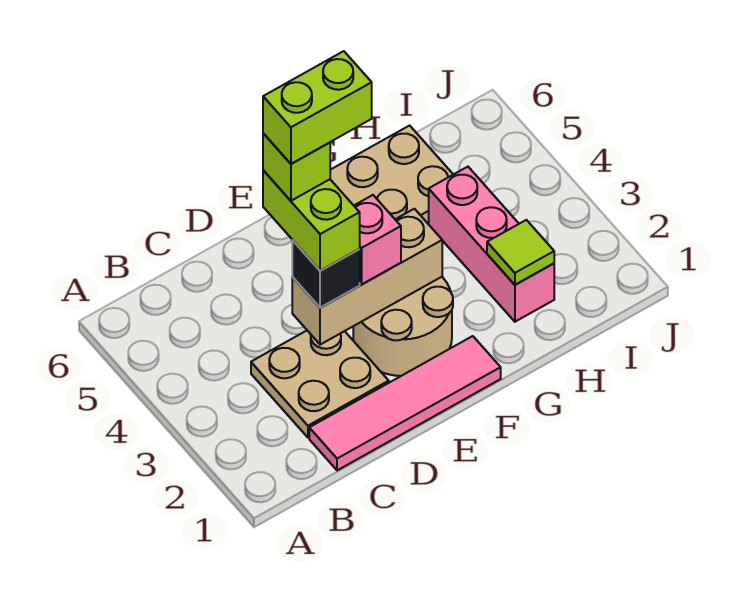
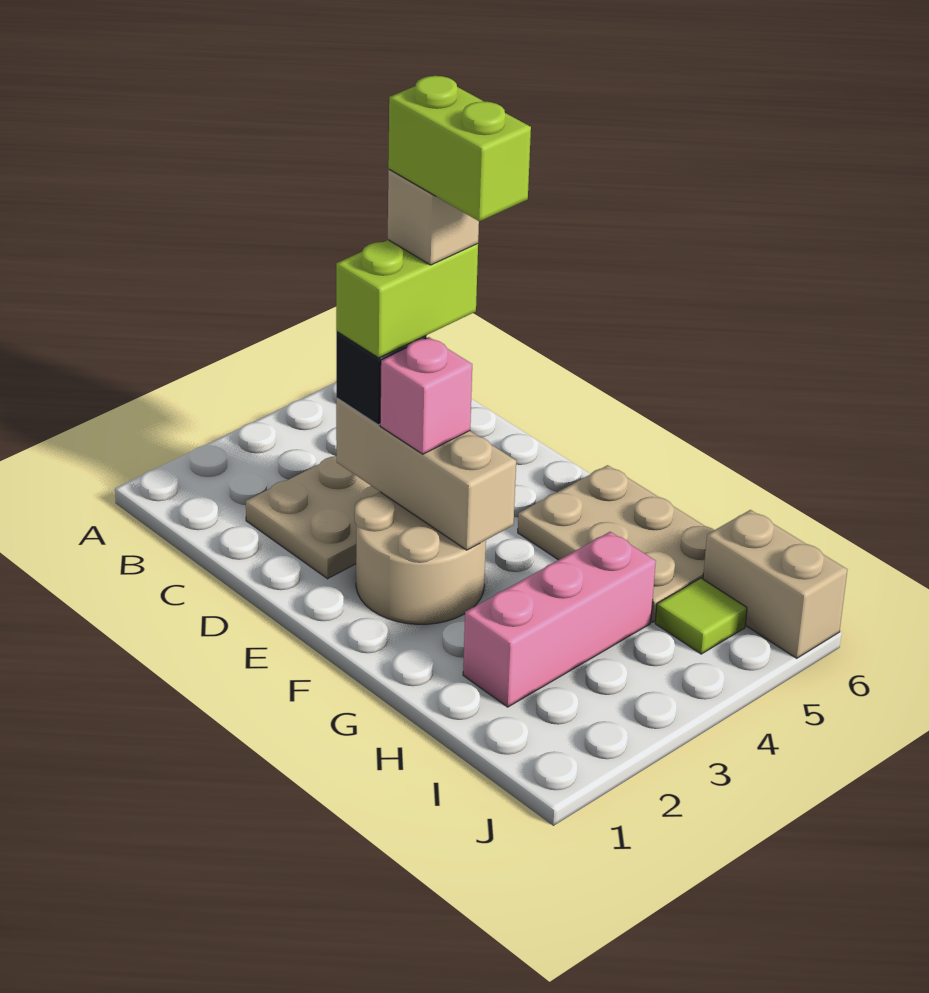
pink tile C1:F1 level 1 -> none
lime brick D4 level 5 -> tan brick D4 level 5
lime tile H2 level 2 -> lime tile I5 level 1
none -> tan brick I6:J6 level 1

